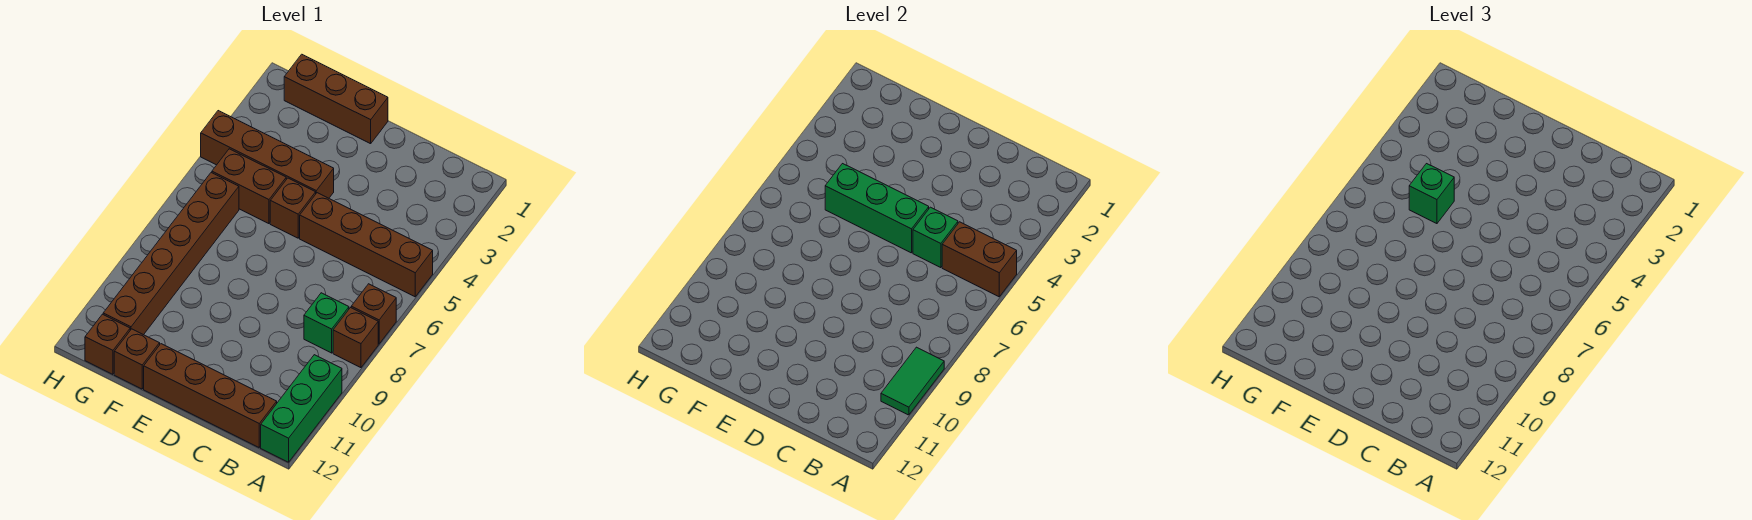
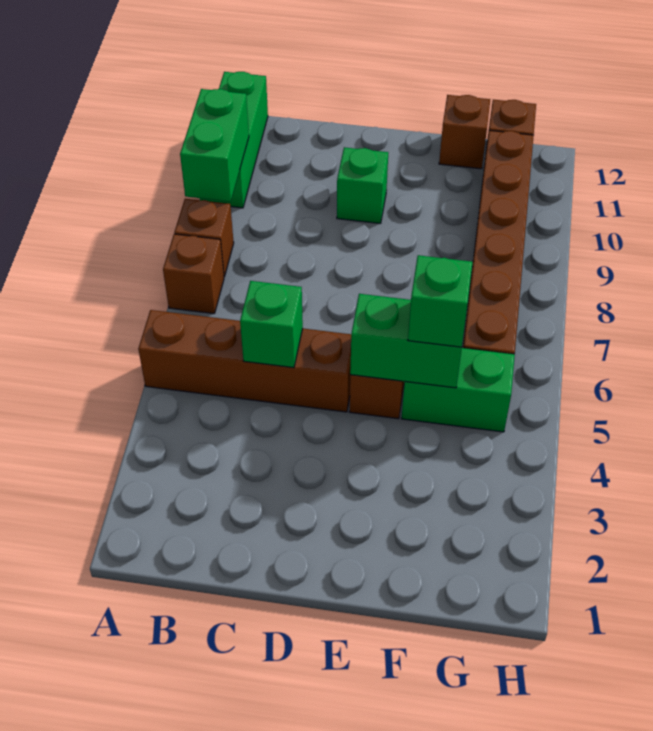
brown brick A5:B5 level 2 -> none
green tile A9:A10 level 2 -> green brick A9:A10 level 2
green brick B8 level 1 -> green brick D10 level 1
brown brick B12:E12 level 1 -> none
green brick D5:F5 level 2 -> green brick E5:F5 level 2
brown brick E1:G1 level 1 -> none
brown brick E4:H4 level 1 -> none
brown brick F5:G5 level 1 -> green brick F5:G5 level 1

